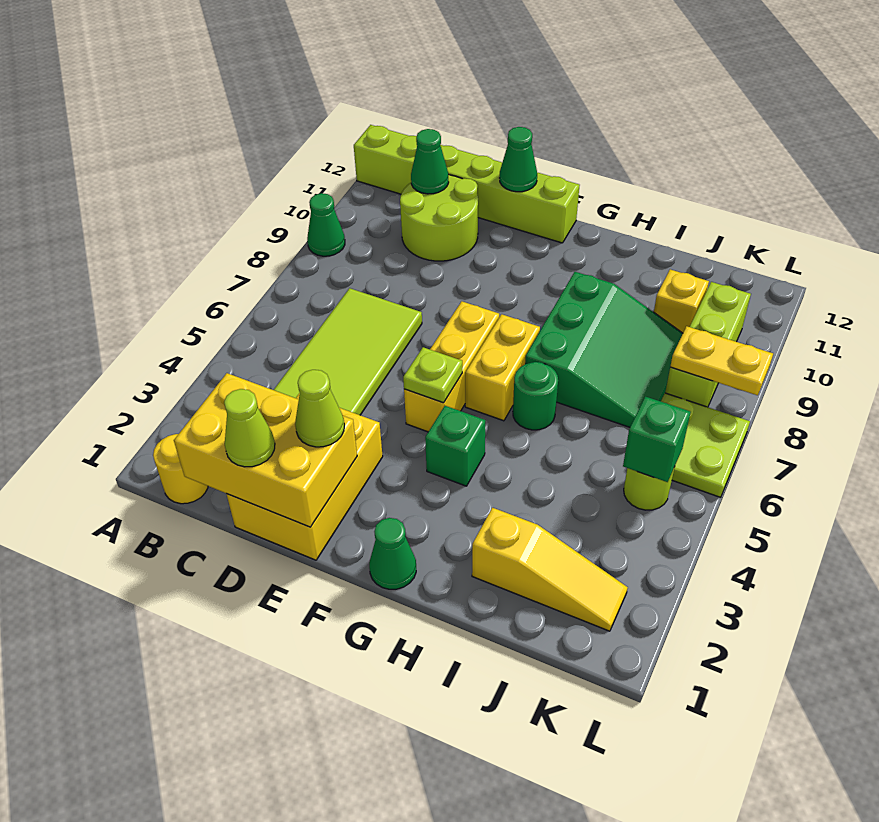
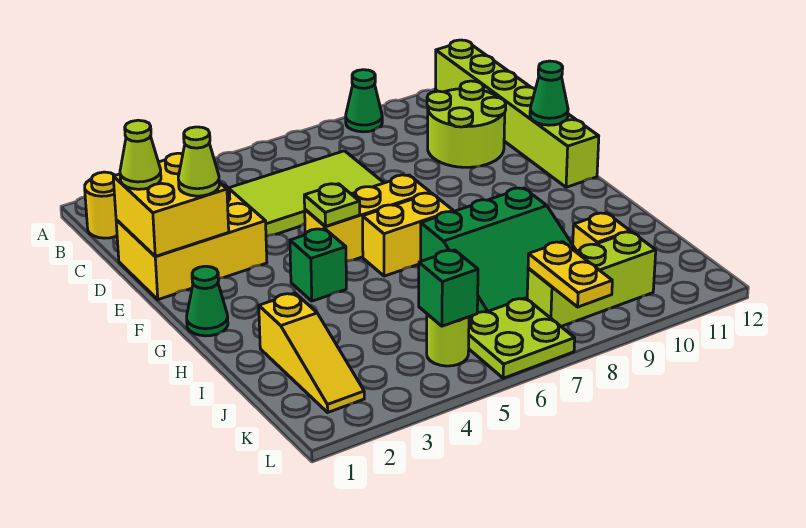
yellow brick C1:E2 level 2 -> yellow brick D1:E2 level 2
green cone C11 level 2 -> none
green round brick H6 level 1 -> none

